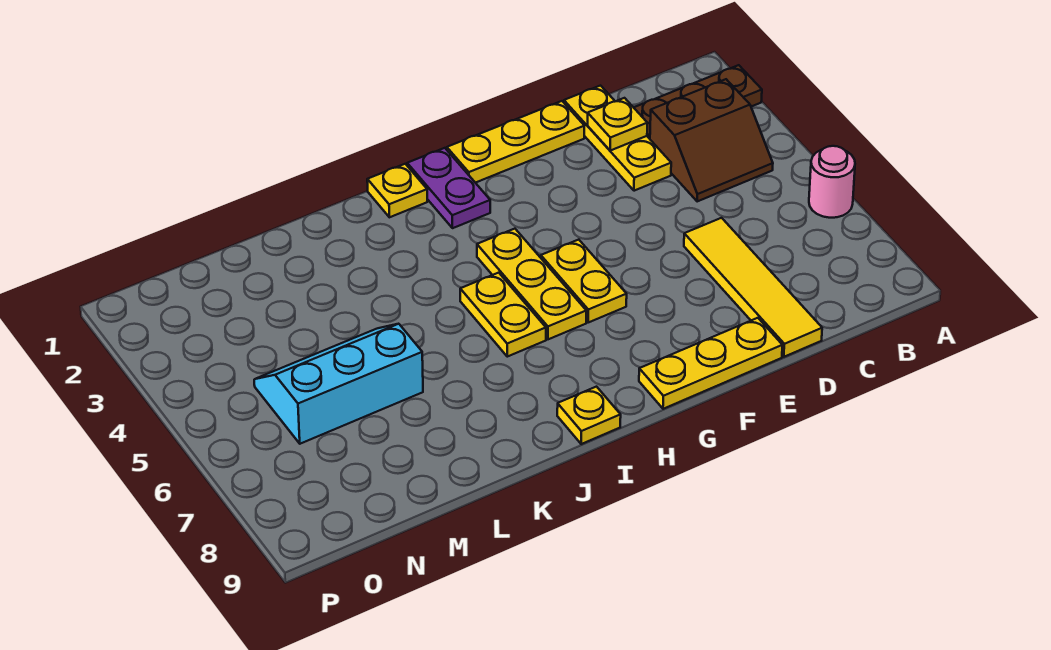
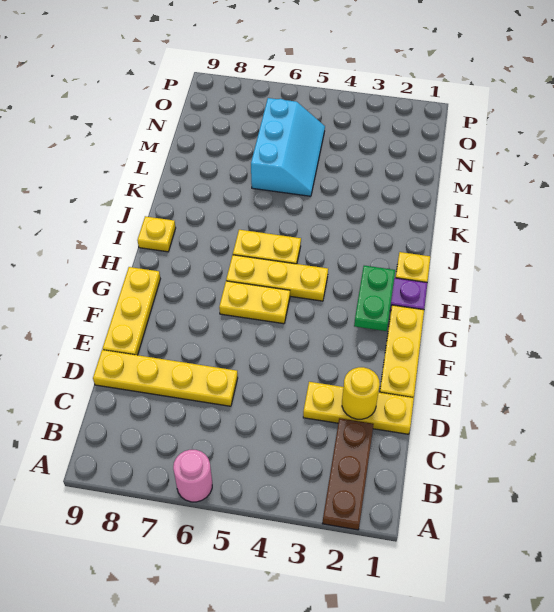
brown slope B3:C4 level 1 top 3 -> none
yellow plate D2 level 2 -> yellow round brick D2 level 2
yellow tile D6:D9 level 1 -> yellow plate D6:D9 level 1
none -> green plate G2:H2 level 2

